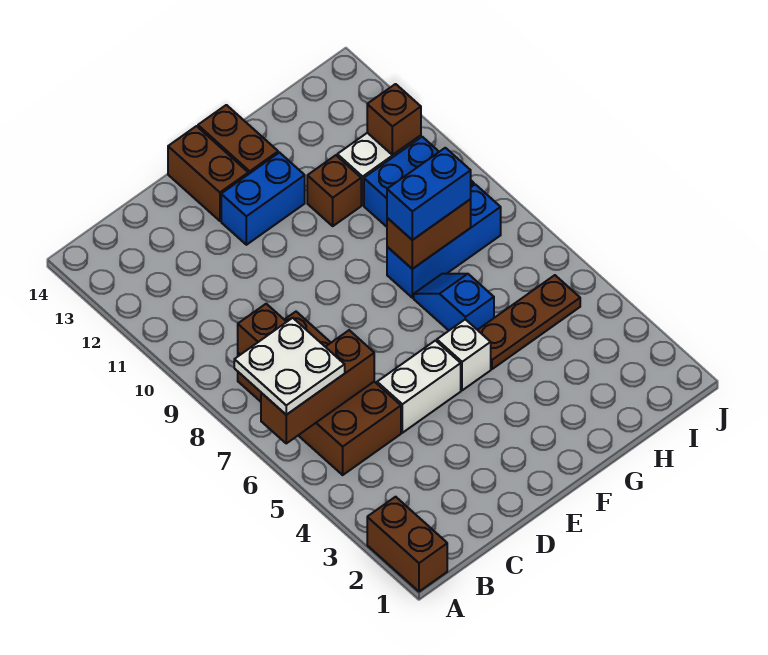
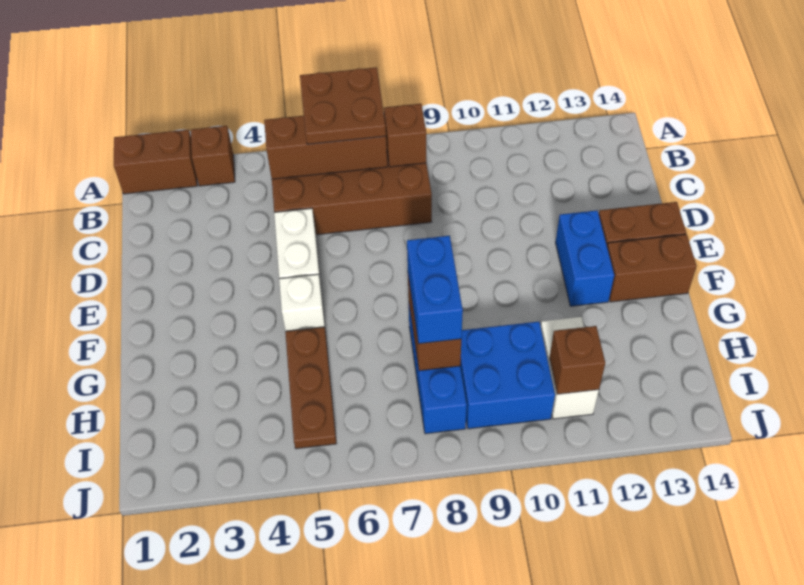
brown brick A6:C6 level 2 -> brown brick B5:B7 level 2
white plate A6:B7 level 3 -> brown plate A6:B7 level 3
blue slope G6:G7 level 1 top 6 -> none
brown brick G11 level 1 -> brown brick A3 level 1

